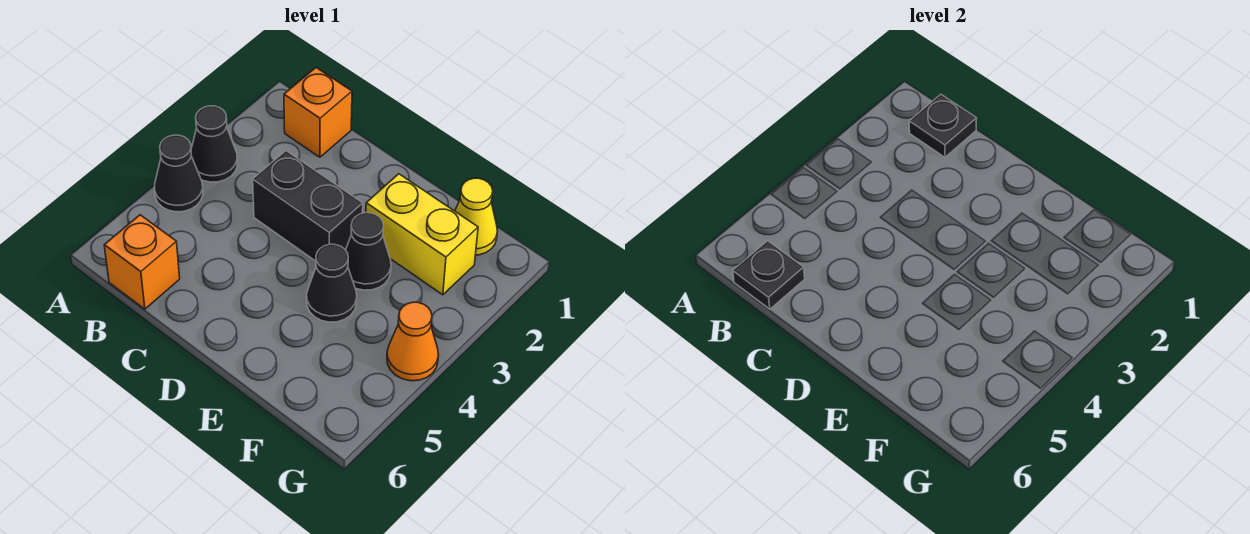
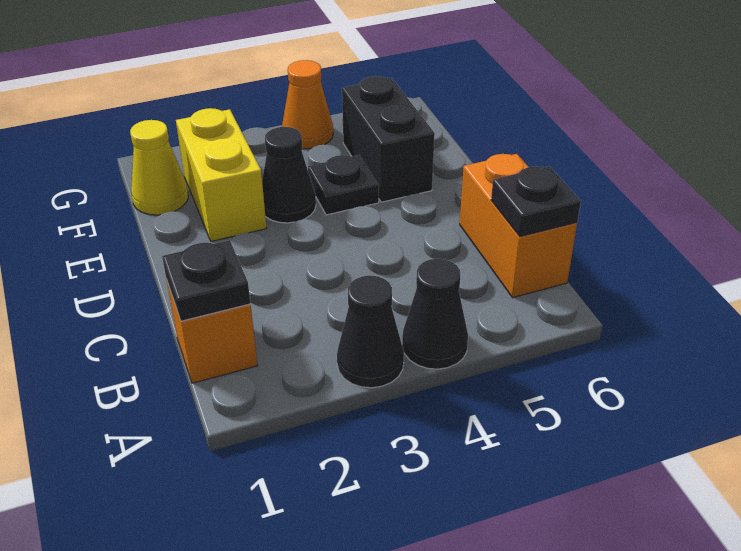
orange brick B6 level 1 -> orange brick B6:C6 level 1
black brick C3:D3 level 1 -> black brick E5:F5 level 1
black cone E4 level 1 -> black plate E4 level 1

